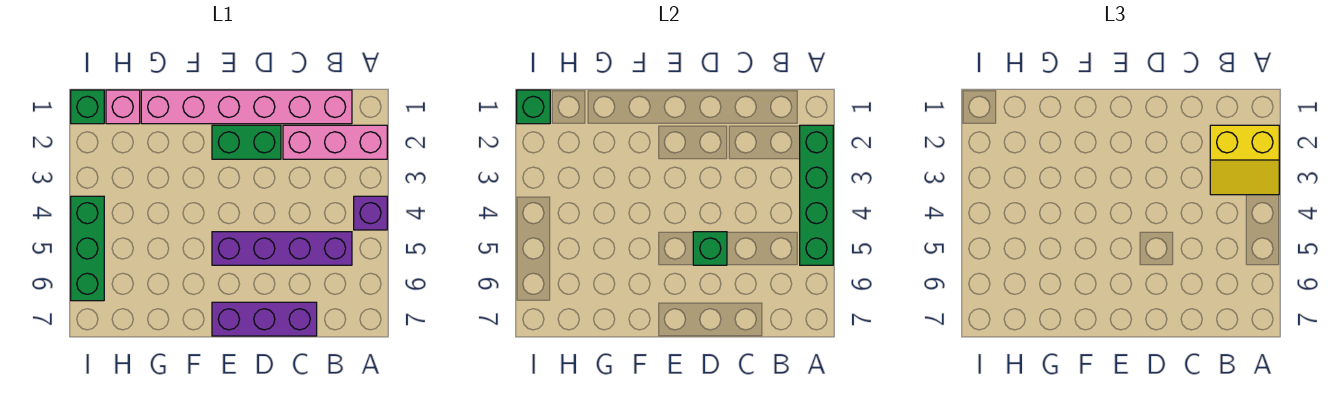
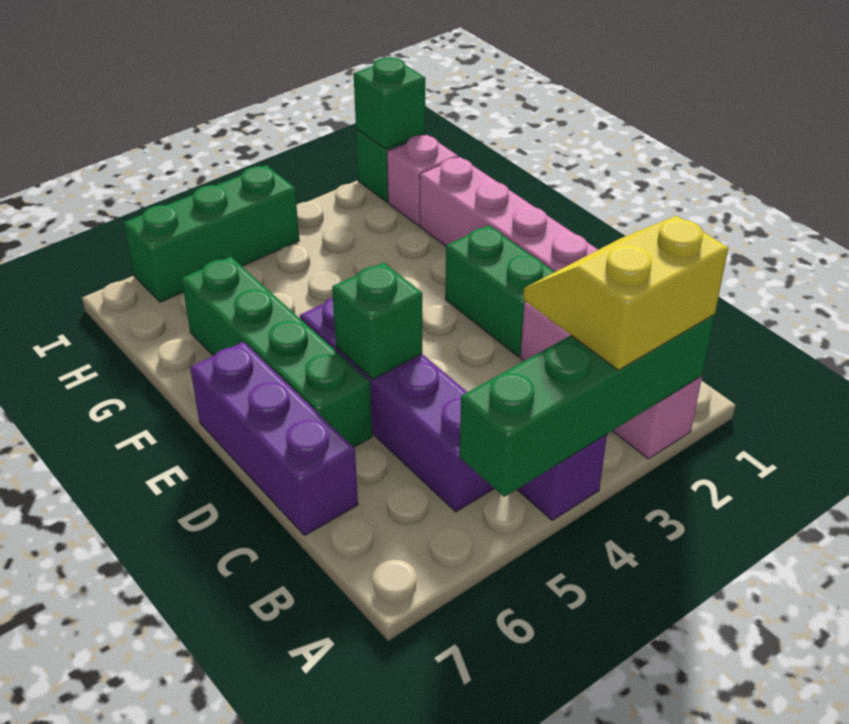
yellow slope A2:B3 level 3 top 2 -> yellow slope A2:B3 level 3 top A
none -> green brick D6:G6 level 1

